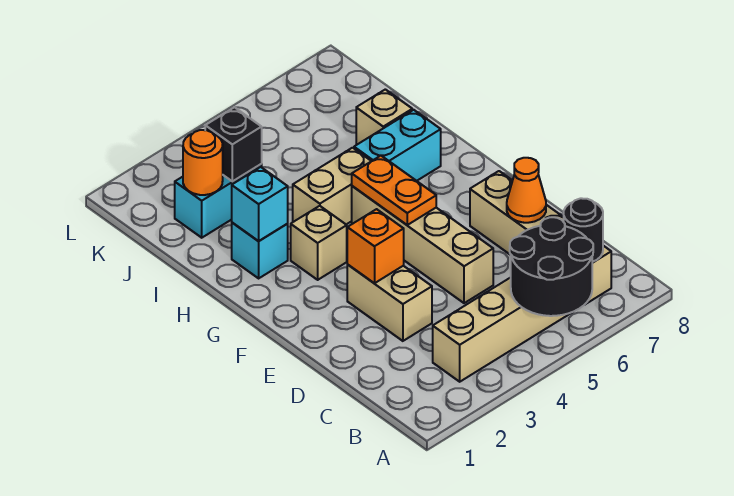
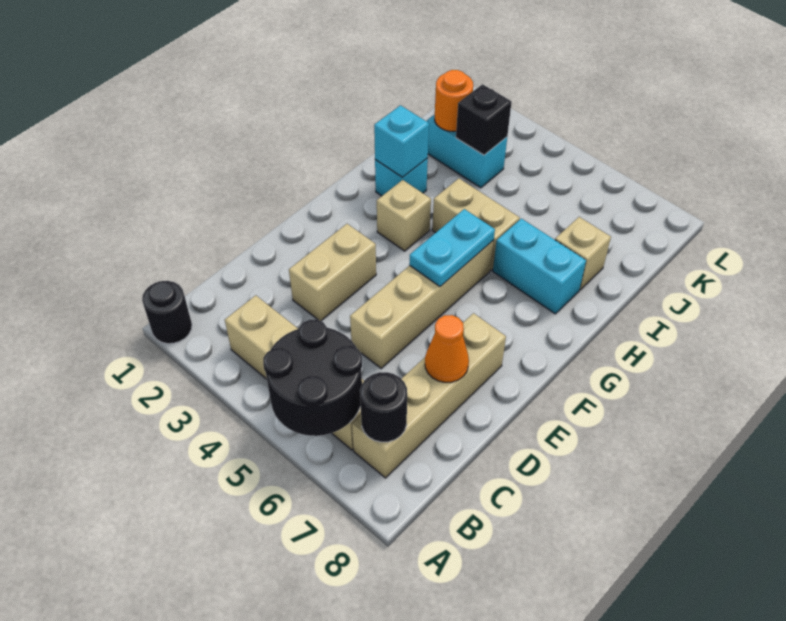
none -> black round brick A1 level 1
orange brick E3 level 2 -> none
orange plate F5:G5 level 2 -> cyan plate F5:G5 level 2

